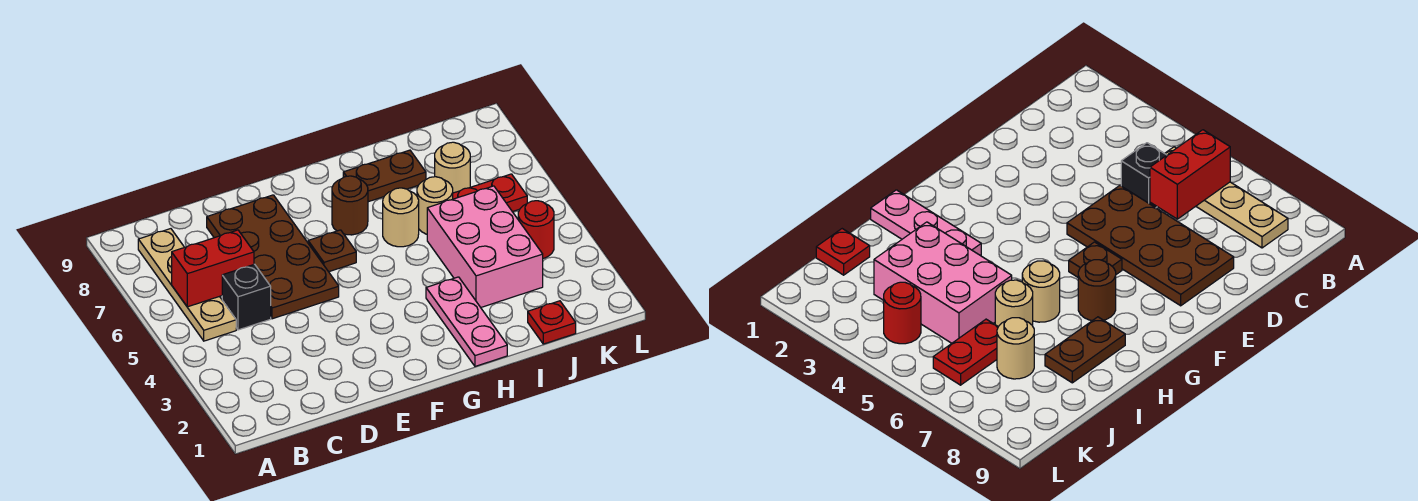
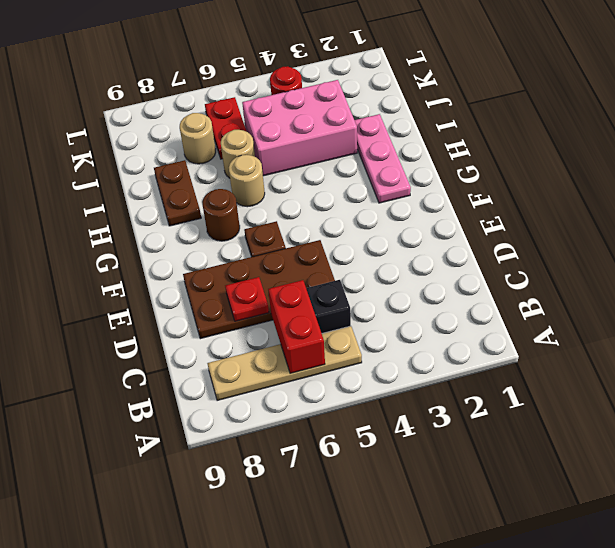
pink plate H1:H3 level 1 -> pink plate G2:I2 level 1
red plate J1 level 1 -> red plate D7 level 2

